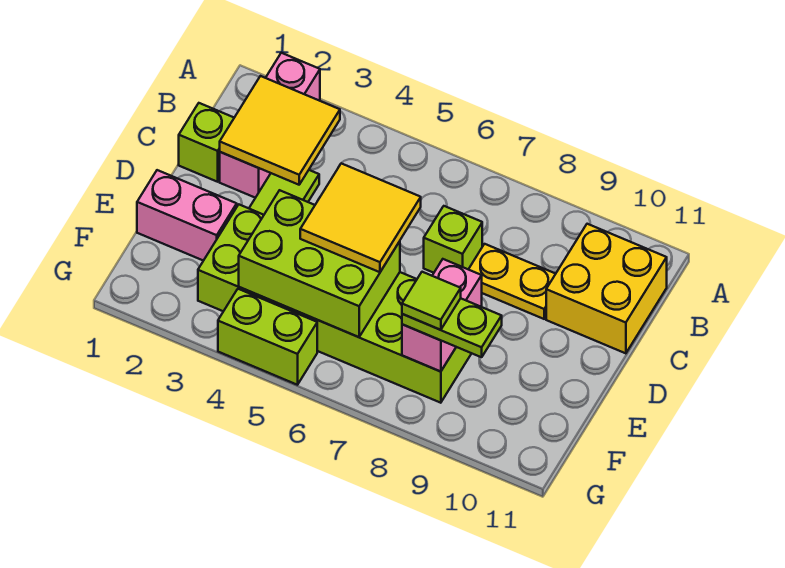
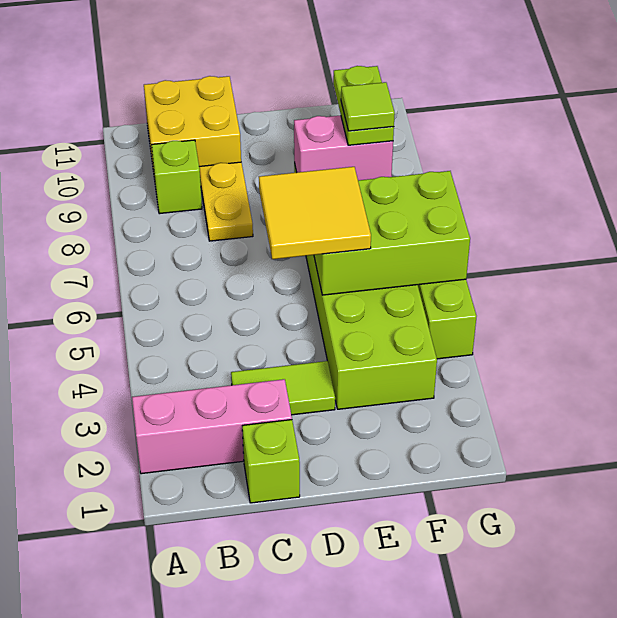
yellow tile B2:C3 level 2 -> none
lime brick C7 level 1 -> lime brick B9 level 1
pink brick E1:E2 level 1 -> none
lime brick E4:F6 level 2 -> lime brick E5:G6 level 2

